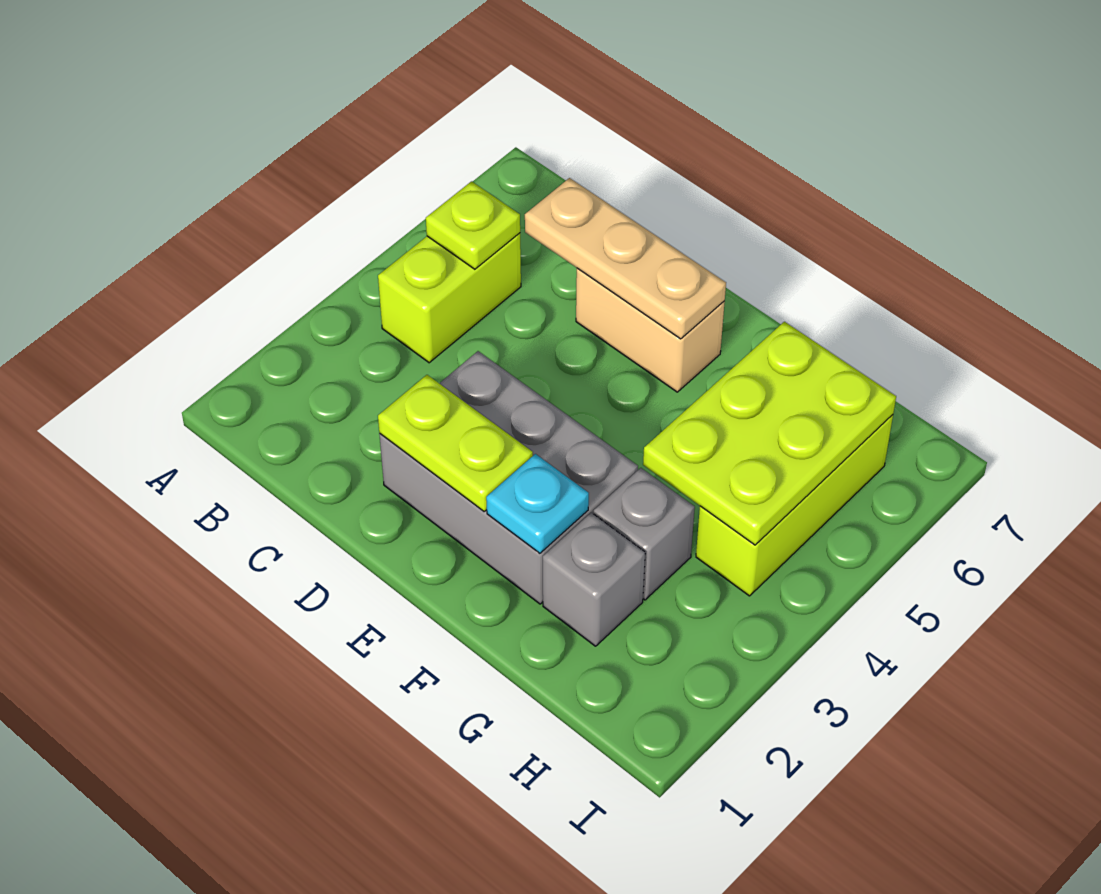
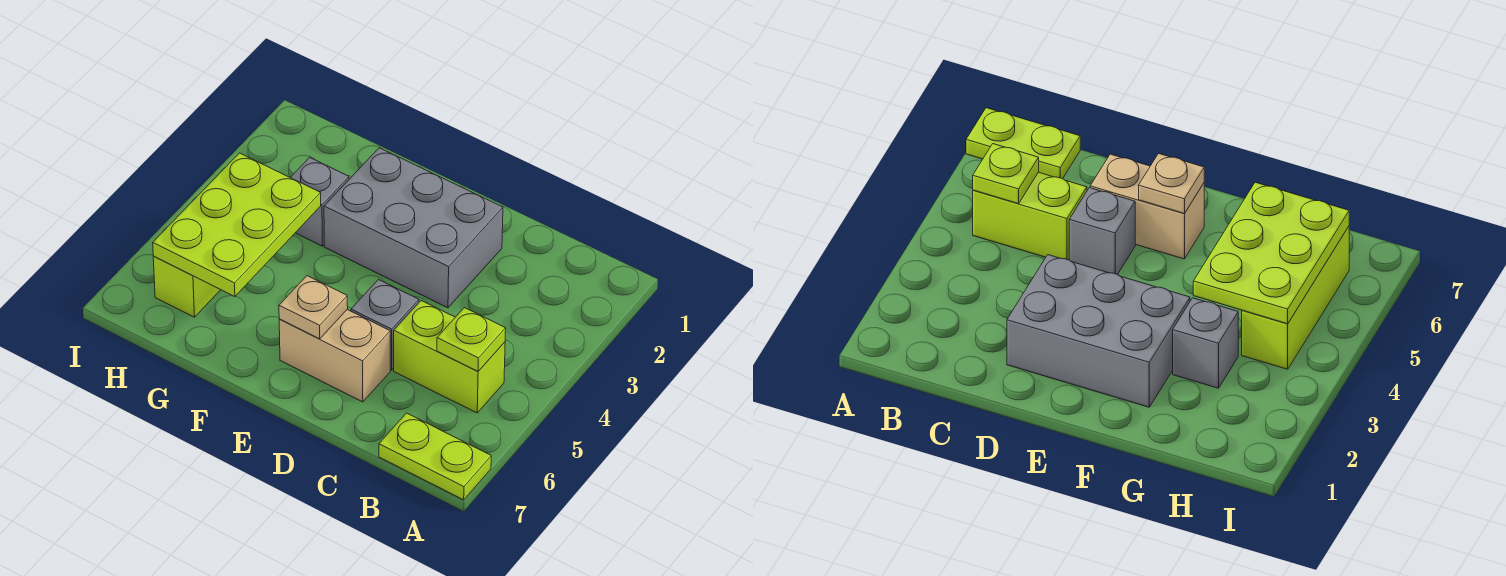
lime brick B4:B5 level 1 -> lime brick B5:C5 level 1
tan plate C6:E6 level 2 -> tan plate E6 level 2
lime plate D2:E2 level 2 -> lime plate A7:B7 level 1
cyan plate F2 level 2 -> none
grey brick G2 level 1 -> grey brick D5 level 1

